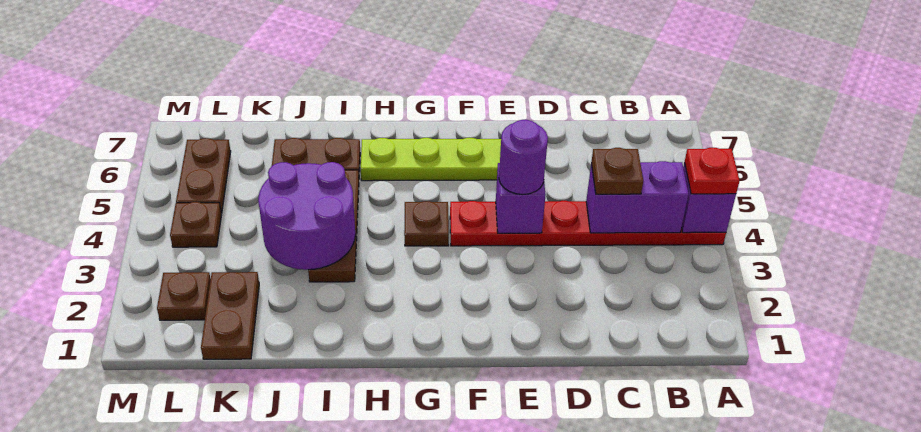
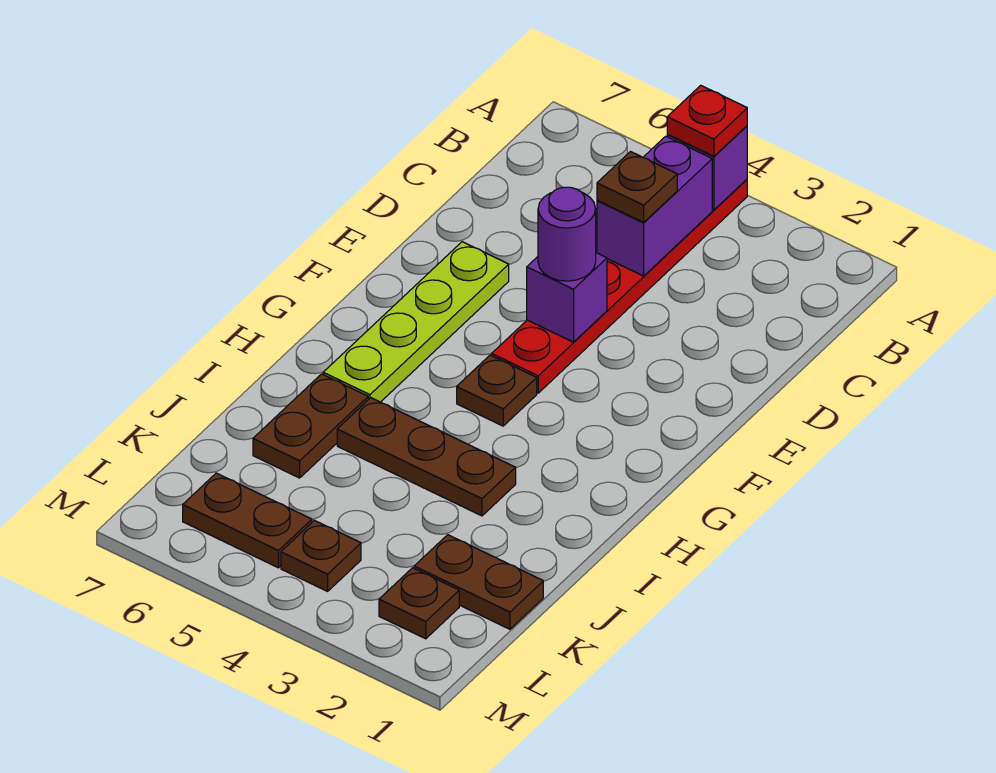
purple round brick I3:J4 level 2 -> none

